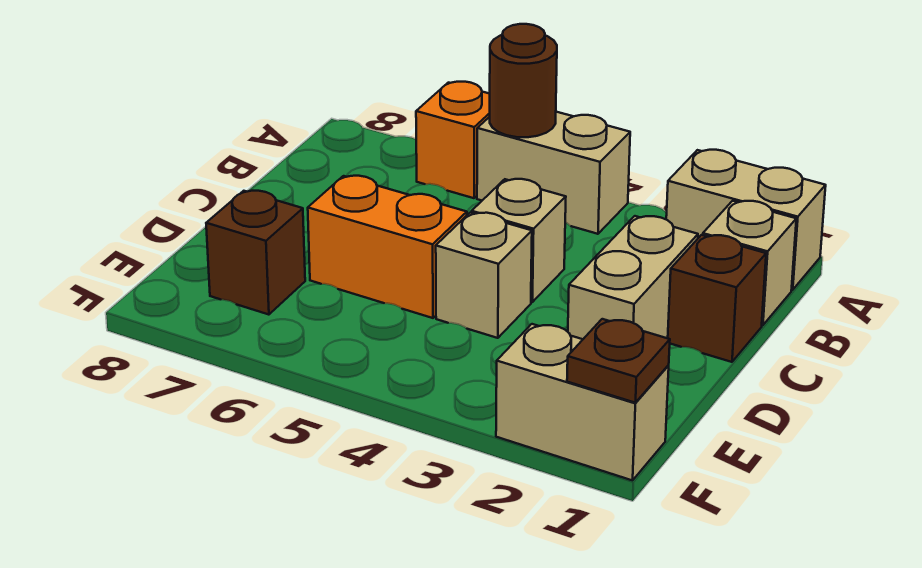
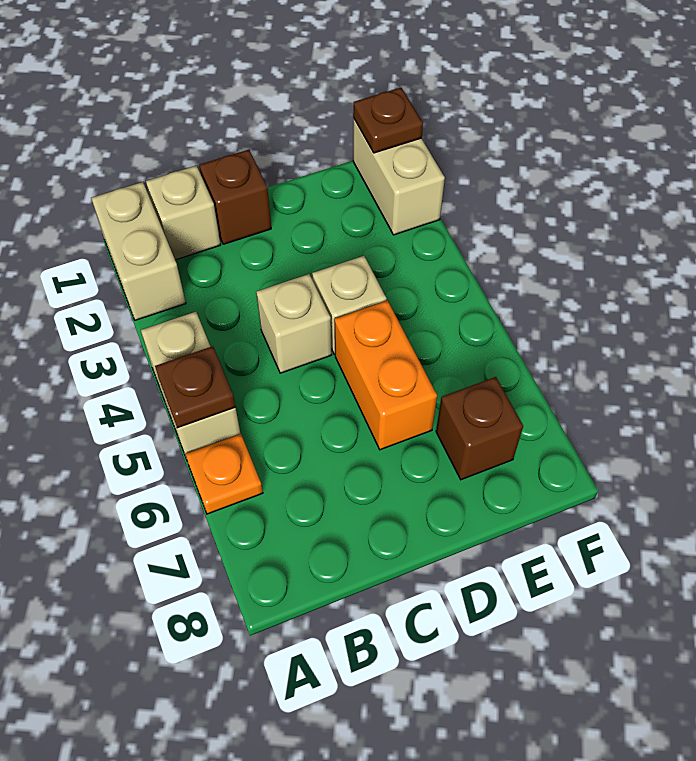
brown round brick A5 level 2 -> brown plate A5 level 2
orange brick A6 level 1 -> orange plate A6 level 1
tan brick C2:D2 level 1 -> none

